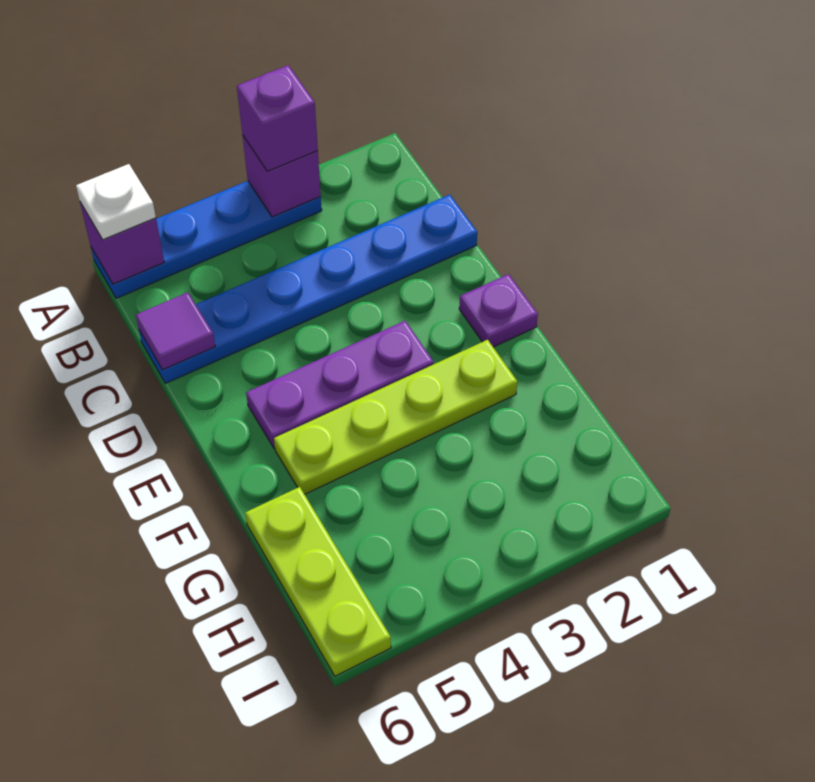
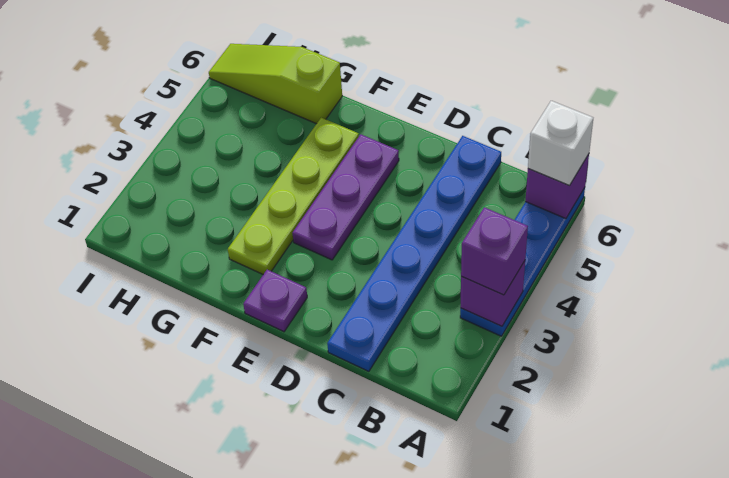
white plate A6 level 3 -> white brick A6 level 3
purple tile C6 level 2 -> none
lime plate G6:I6 level 1 -> lime slope G6:I6 level 1 top G

